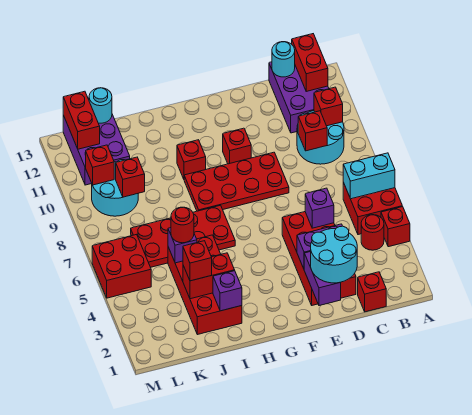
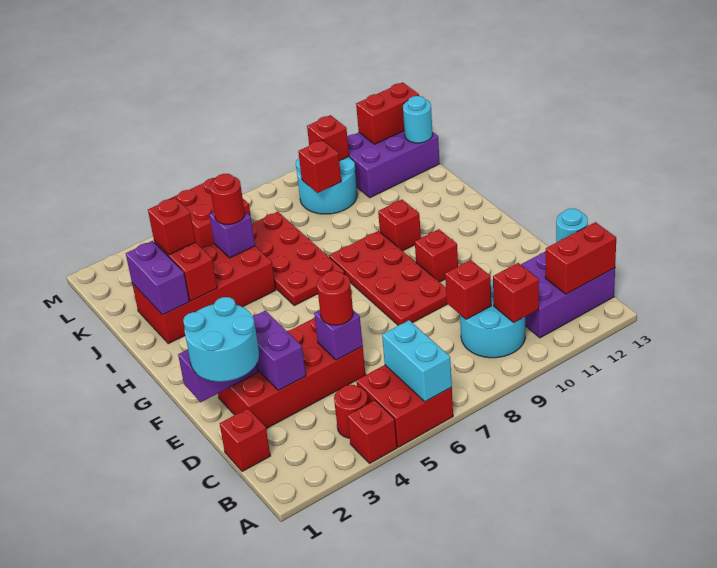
none -> red round brick D5 level 3
purple brick I2 level 2 -> purple brick I2:J2 level 2

